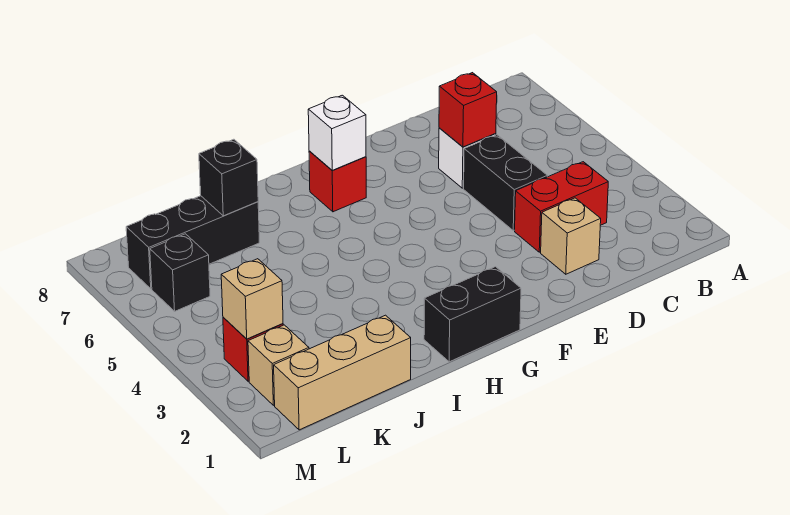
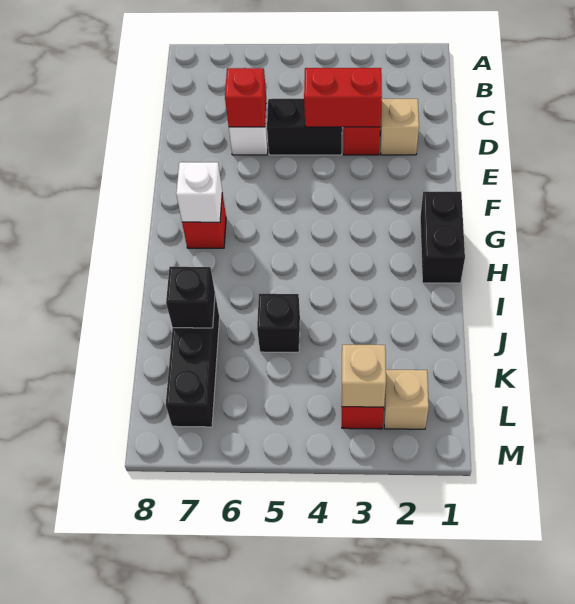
none -> red brick D3:D4 level 2
tan brick J1:L1 level 1 -> none
black brick L6 level 1 -> black brick J5 level 1

